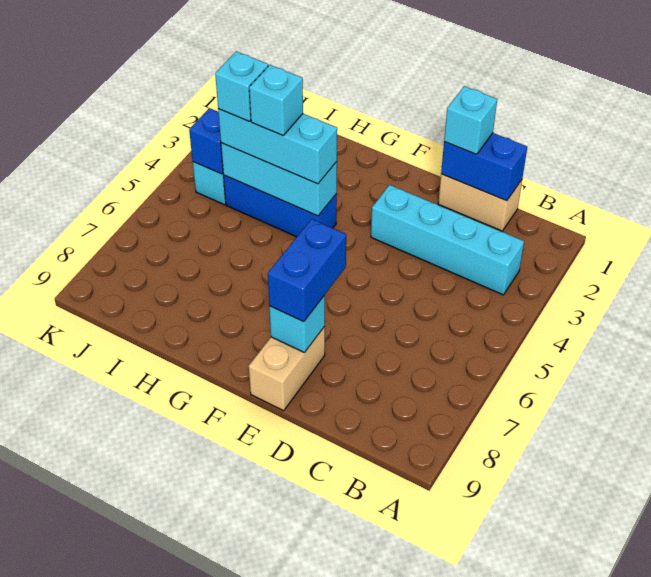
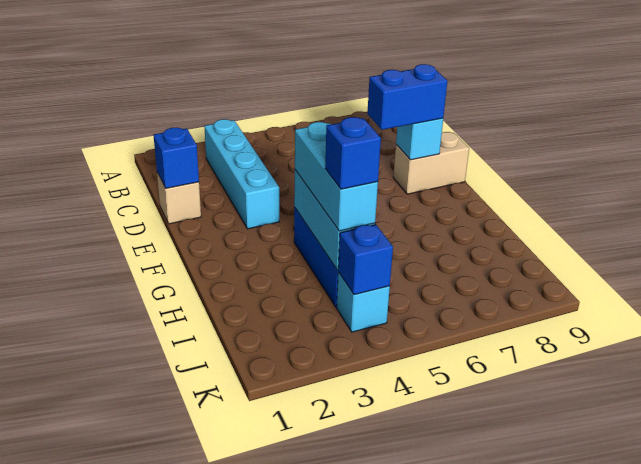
tan brick C1:D1 level 1 -> tan brick D1 level 1
blue brick C1:D1 level 2 -> blue brick D1 level 2
cyan brick D1 level 3 -> none
cyan brick H4 level 4 -> none
cyan brick I4 level 4 -> blue brick I4 level 4

